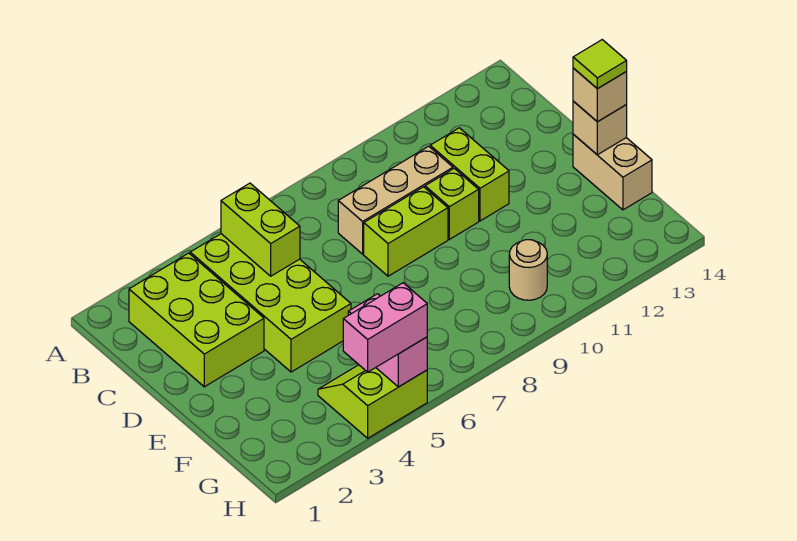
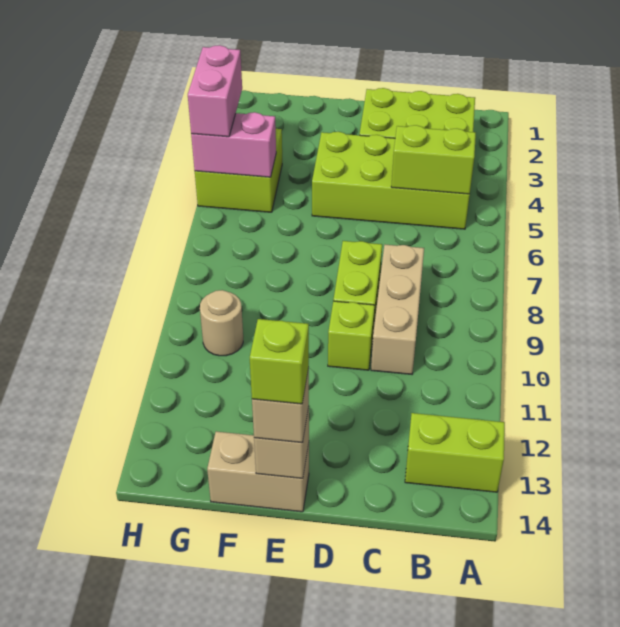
lime brick C11:D11 level 1 -> lime brick A13:B13 level 1
lime tile E14 level 4 -> lime brick E14 level 4
lime slope G4:H5 level 1 top H -> lime brick G4:H5 level 1

